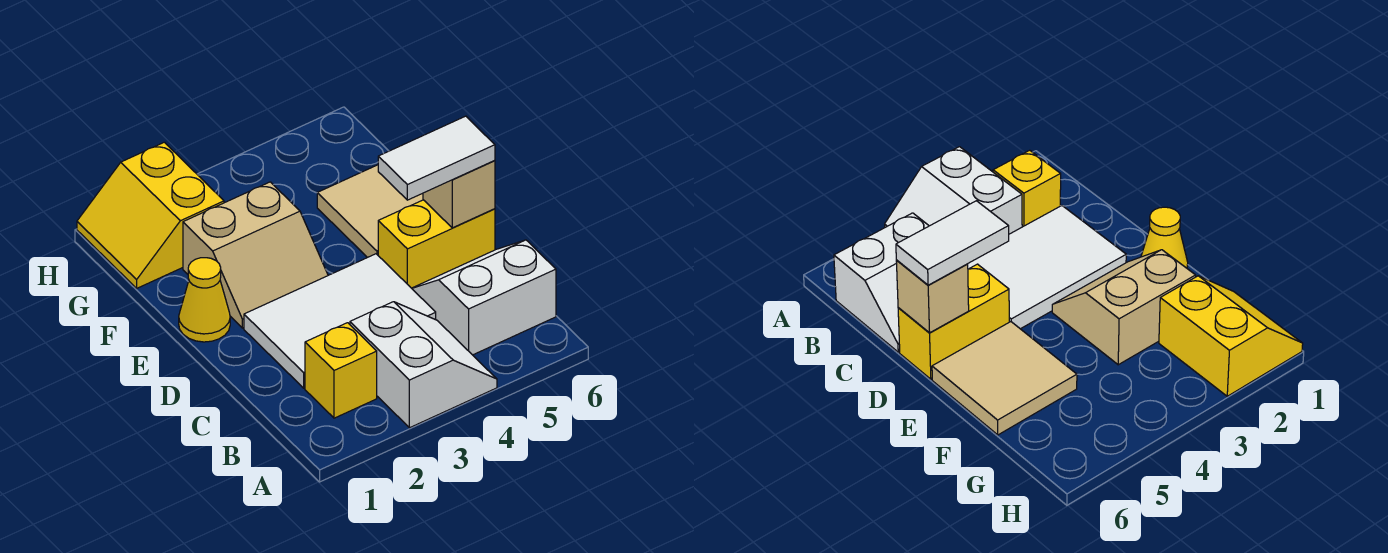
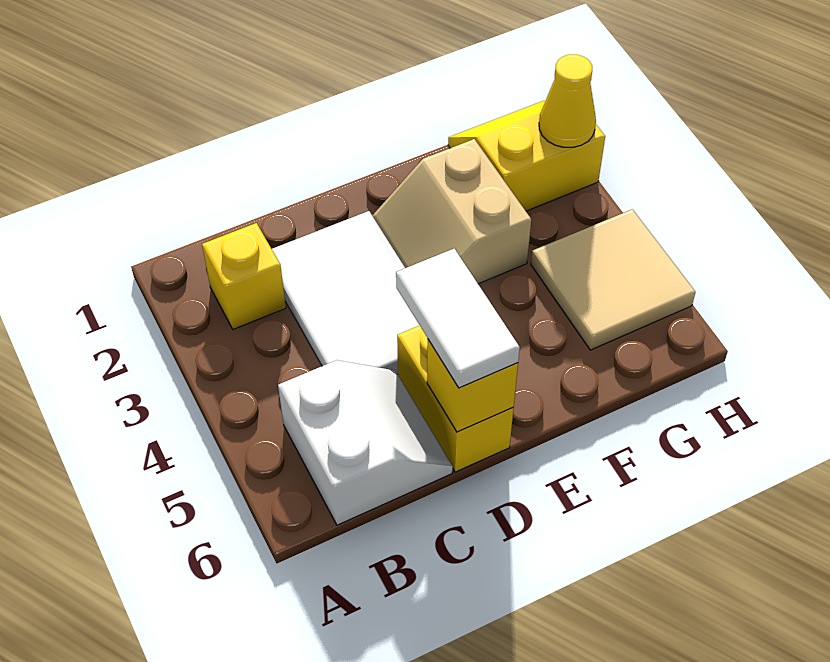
white slope A3:B4 level 1 top 3 -> none
tan brick D6 level 2 -> yellow brick D6 level 2
yellow cone E1 level 1 -> yellow cone H2 level 2
tan tile E5:F6 level 1 -> tan tile G4:H5 level 1

